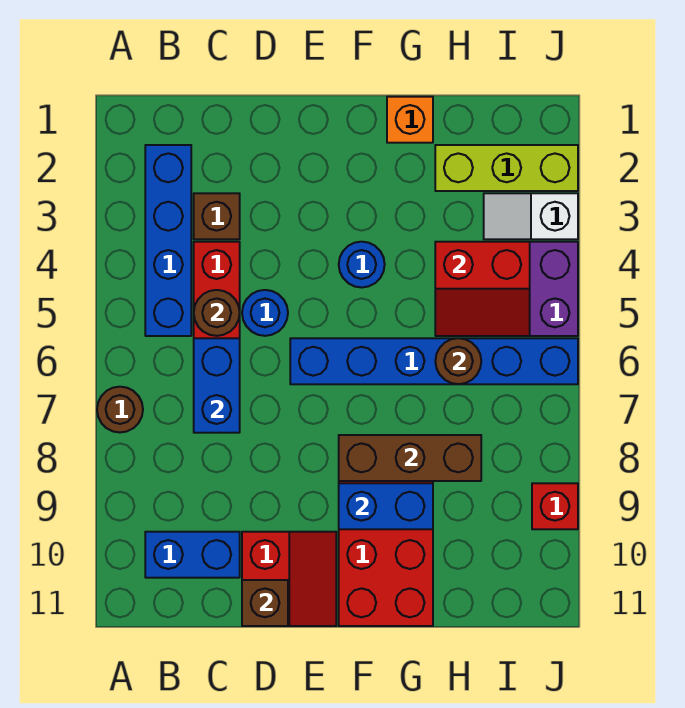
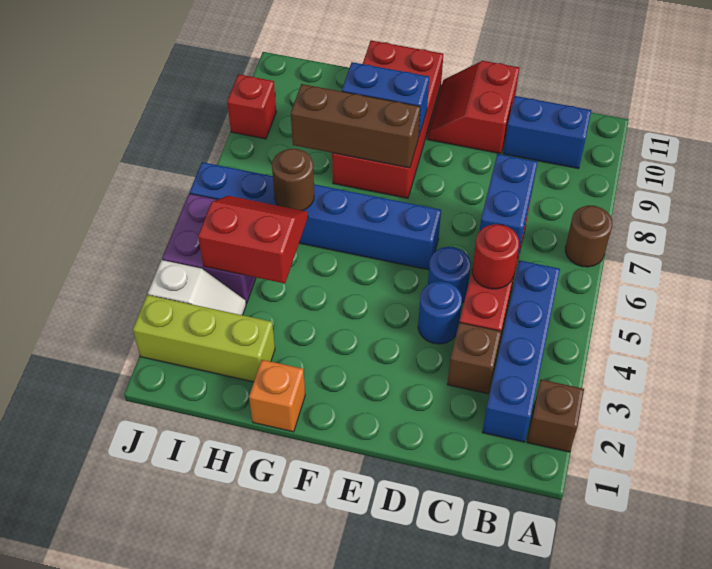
brown round brick C5 level 2 -> red round brick C5 level 2
brown brick D11 level 2 -> brown brick A2 level 1
blue round brick F4 level 1 -> blue round brick D4 level 1

